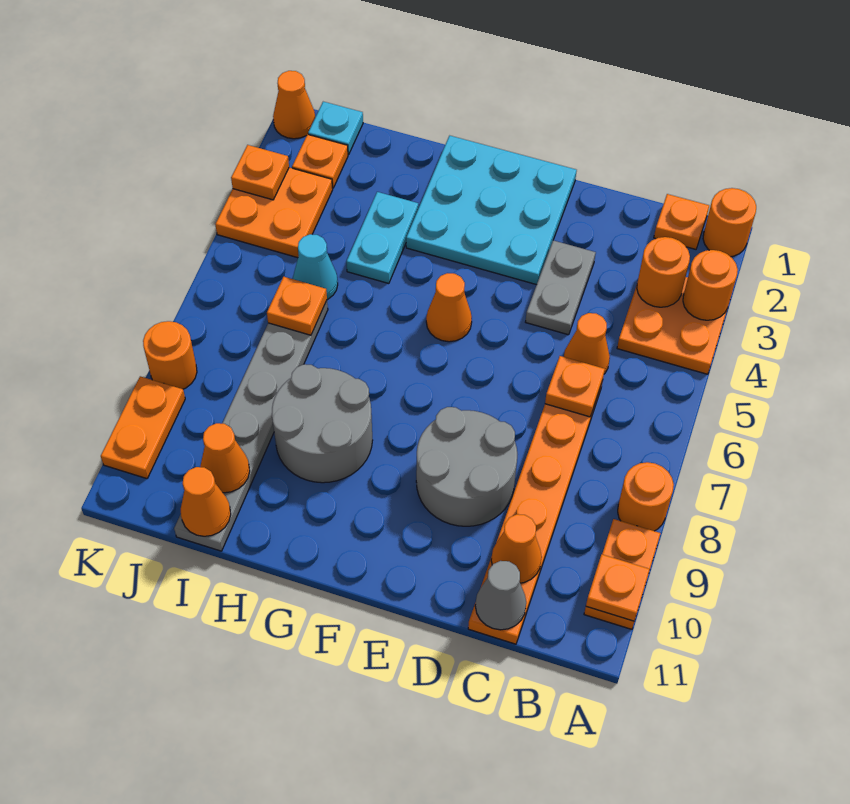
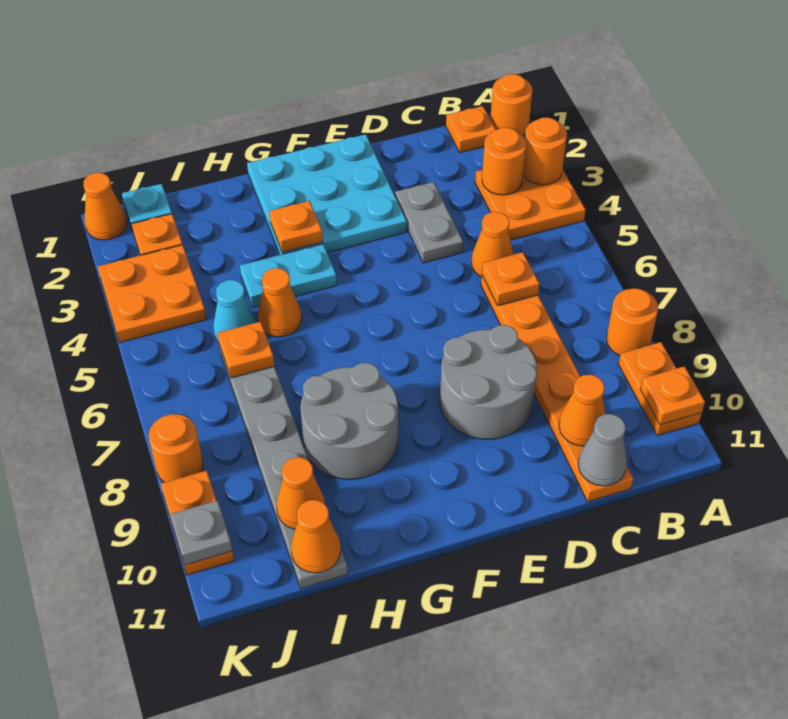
orange cone F5 level 1 -> orange cone H5 level 1
cyan plate H3:H4 level 1 -> cyan plate G4:H4 level 1
orange plate K3 level 2 -> orange plate G3 level 2
none -> grey plate K10 level 2

